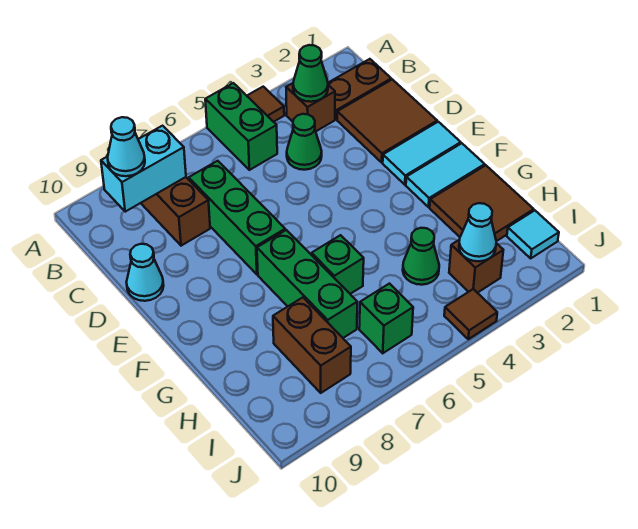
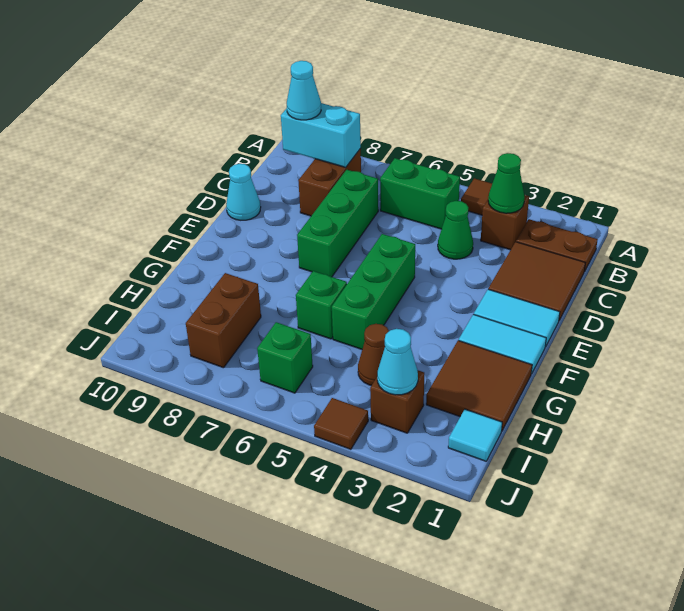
green brick A5:B5 level 1 -> green brick B5:B6 level 1
green brick F7:H7 level 1 -> green brick E5:G5 level 1
green cone H4 level 1 -> brown cone H4 level 1

